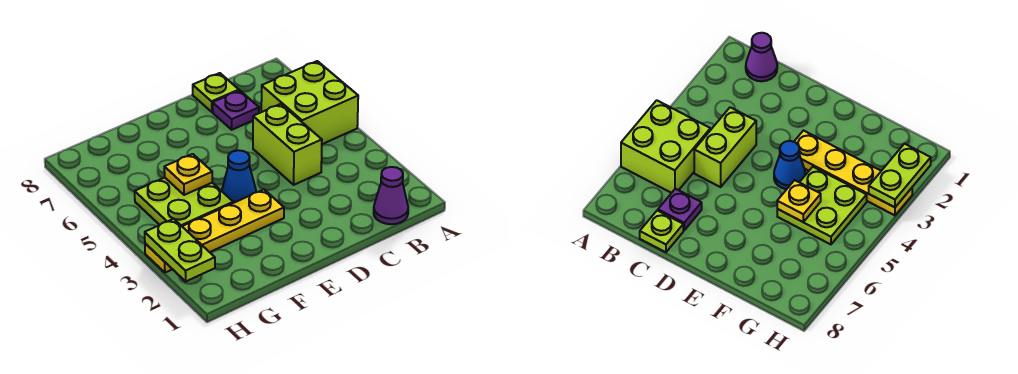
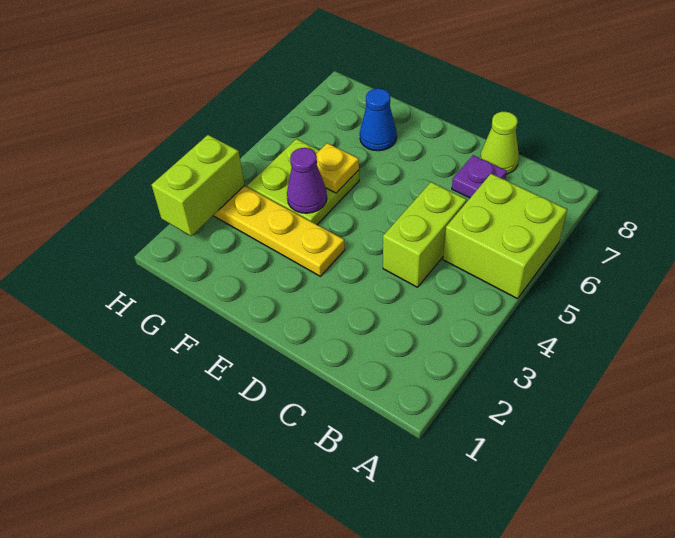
purple cone B1 level 1 -> purple cone F4 level 2
lime plate C8 level 1 -> lime cone C8 level 1
blue cone E4 level 1 -> blue cone F7 level 1
lime plate H2:H3 level 2 -> lime brick H2:H3 level 2

